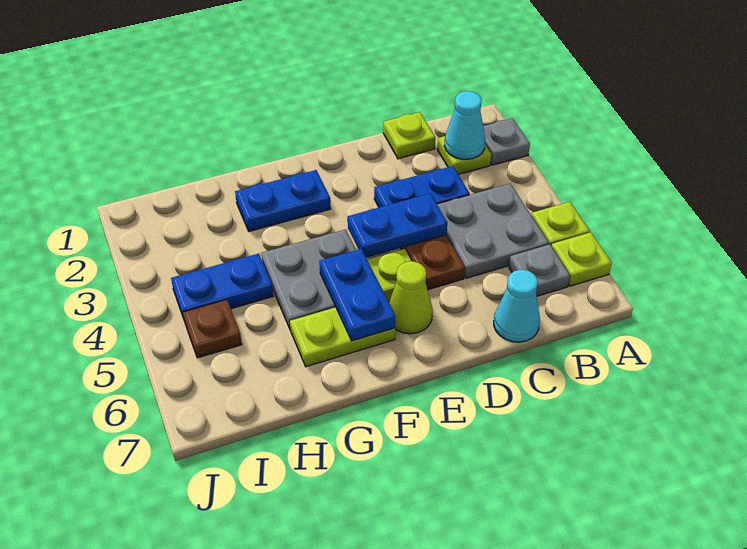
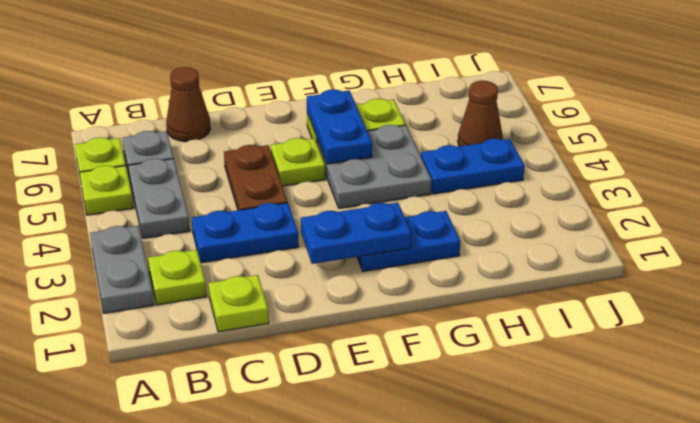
grey plate A2 level 1 -> grey plate A2:A3 level 1
cyan cone B2 level 2 -> none
grey plate B4:C5 level 1 -> grey plate B4:B5 level 1
cyan cone C7 level 1 -> brown cone C7 level 1
blue plate D4:E4 level 2 -> blue plate E2:F2 level 2
lime cone E6 level 1 -> none
brown plate I5 level 1 -> brown cone I5 level 1

